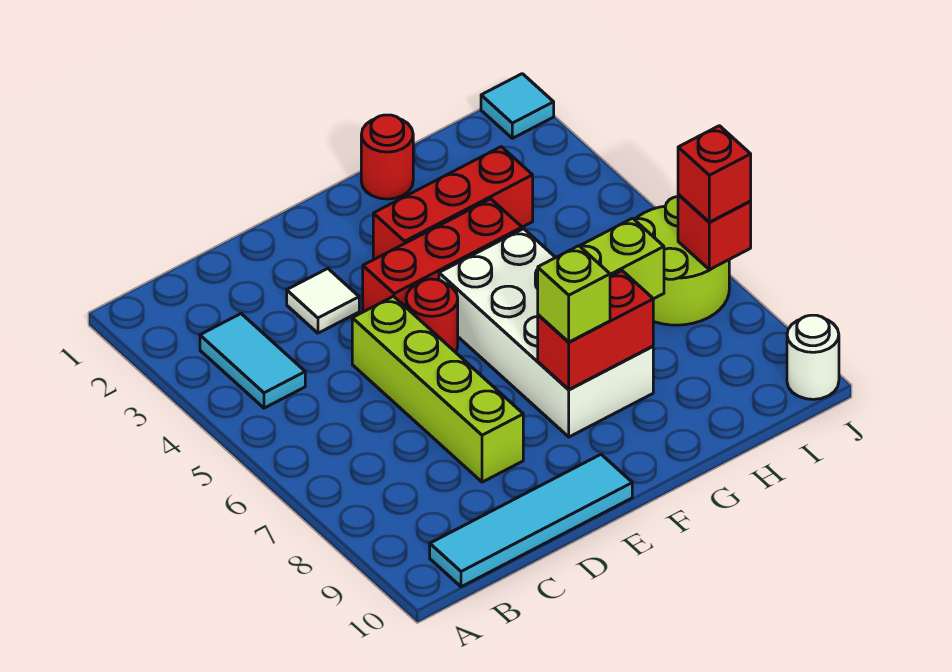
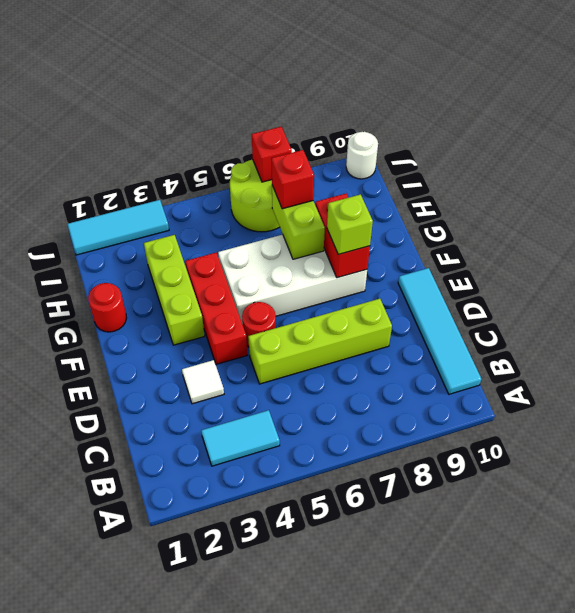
red brick F3:H3 level 1 -> lime brick F3:H3 level 1
cyan tile J1 level 1 -> cyan tile J1:J3 level 1
red brick J7 level 3 -> red brick H7 level 3

